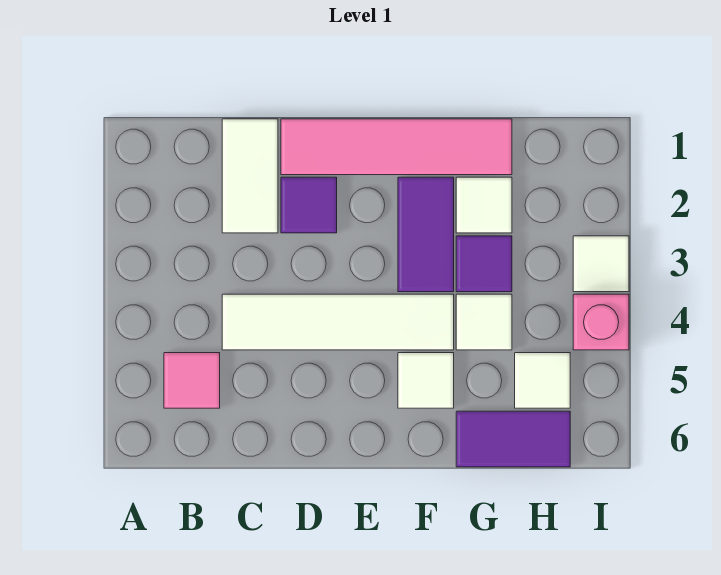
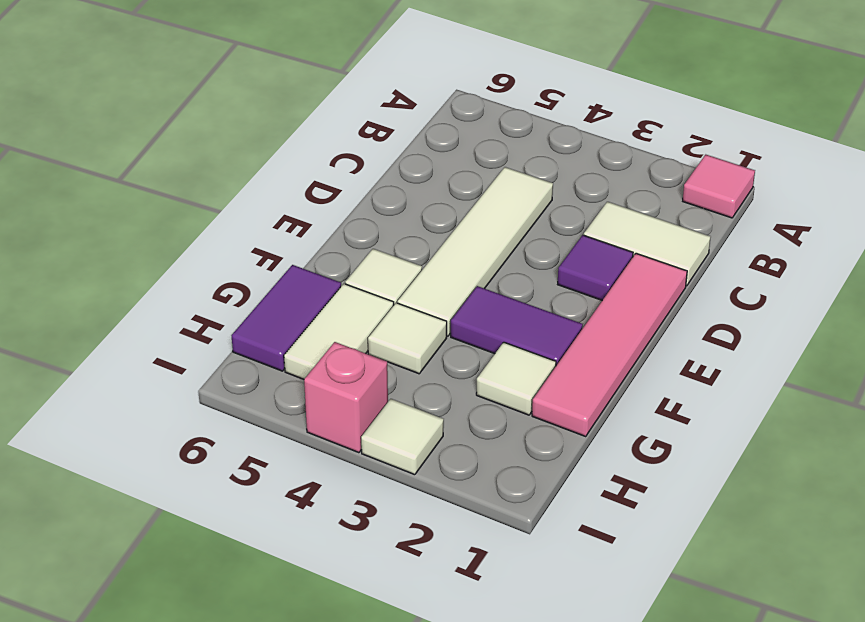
pink tile B5 level 1 -> pink tile A1 level 1
purple tile G3 level 1 -> none
white tile H5 level 1 -> white tile G5:H5 level 1

